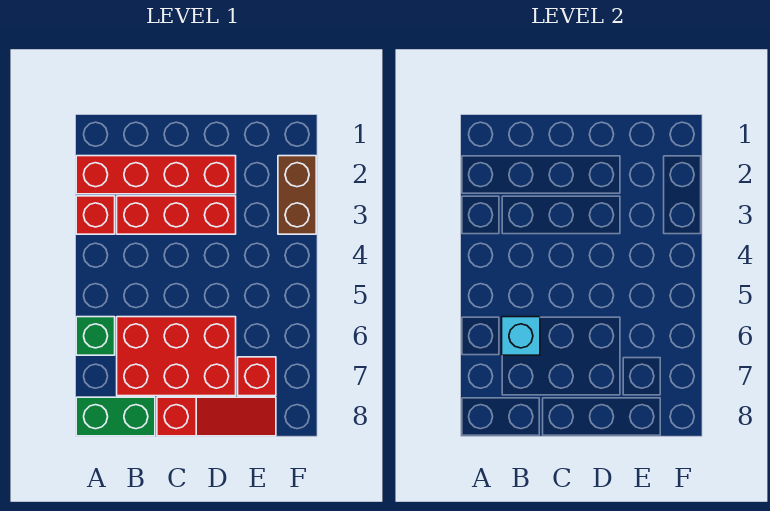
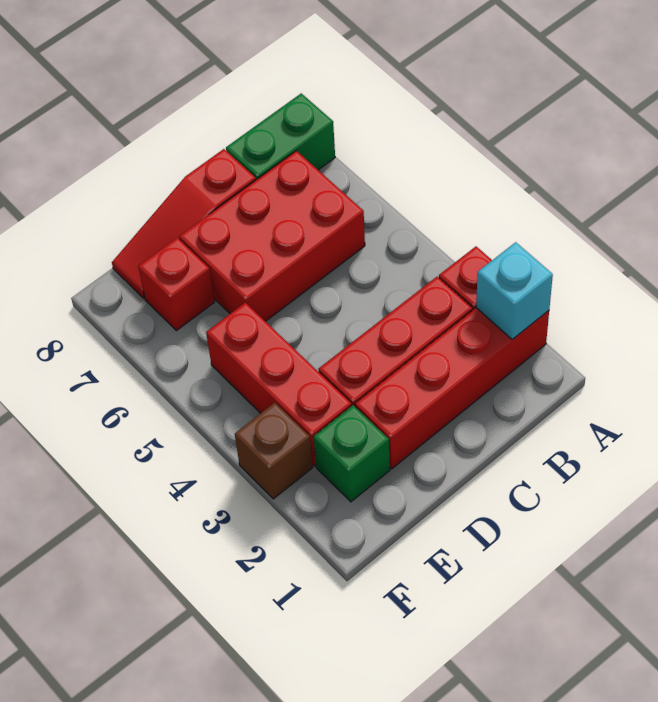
green brick A6 level 1 -> green brick E2 level 1
cyan brick B6 level 2 -> cyan brick A2 level 2
none -> red brick E3:E5 level 1
brown brick F2:F3 level 1 -> brown brick F3 level 1

